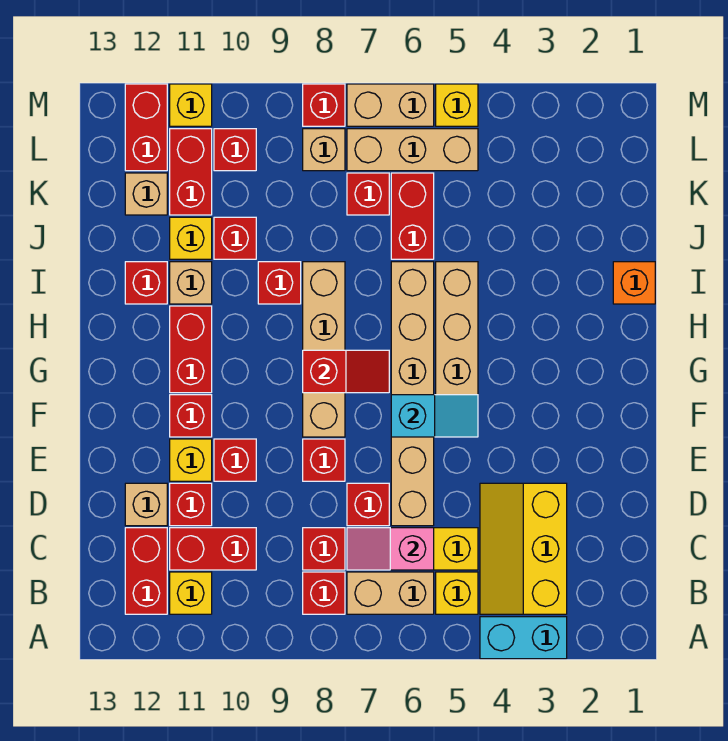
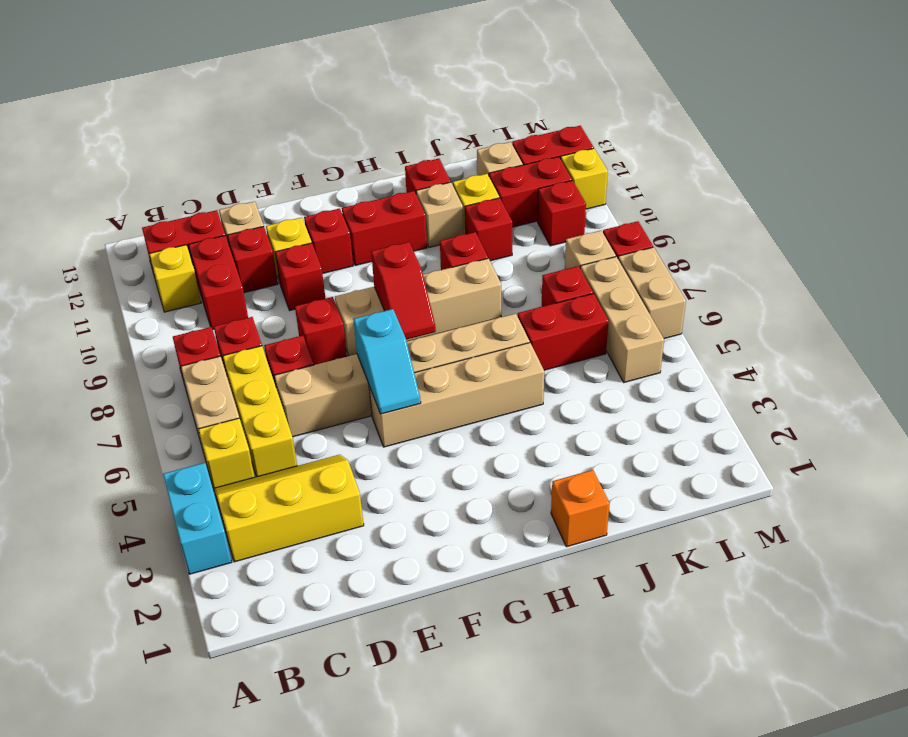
pink slope C6:C7 level 2 top 6 -> none
yellow brick M5 level 1 -> none

